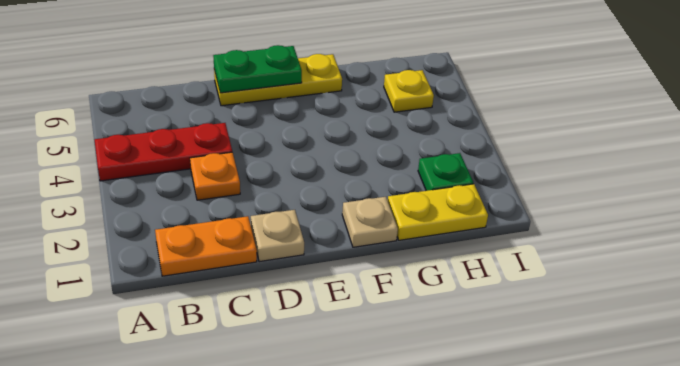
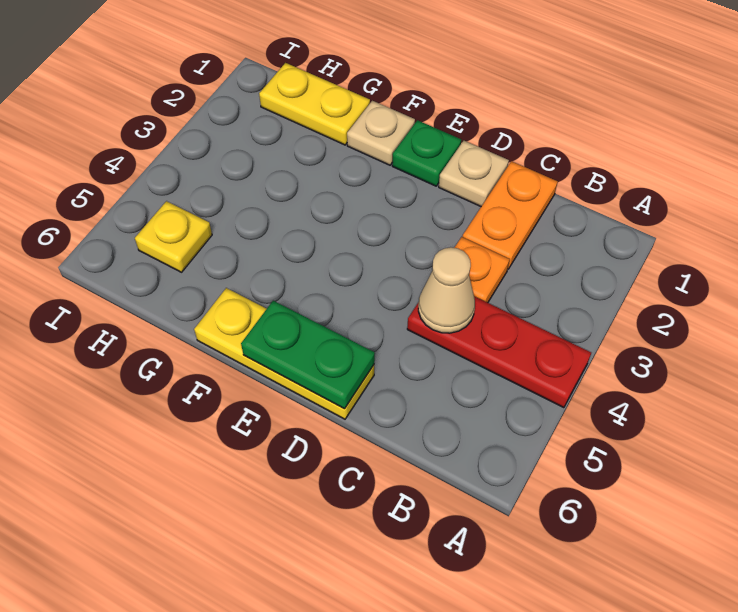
orange plate B1:C1 level 1 -> orange plate C1:C2 level 1
none -> tan cone C4 level 2
green plate H2 level 1 -> green plate E1 level 1

